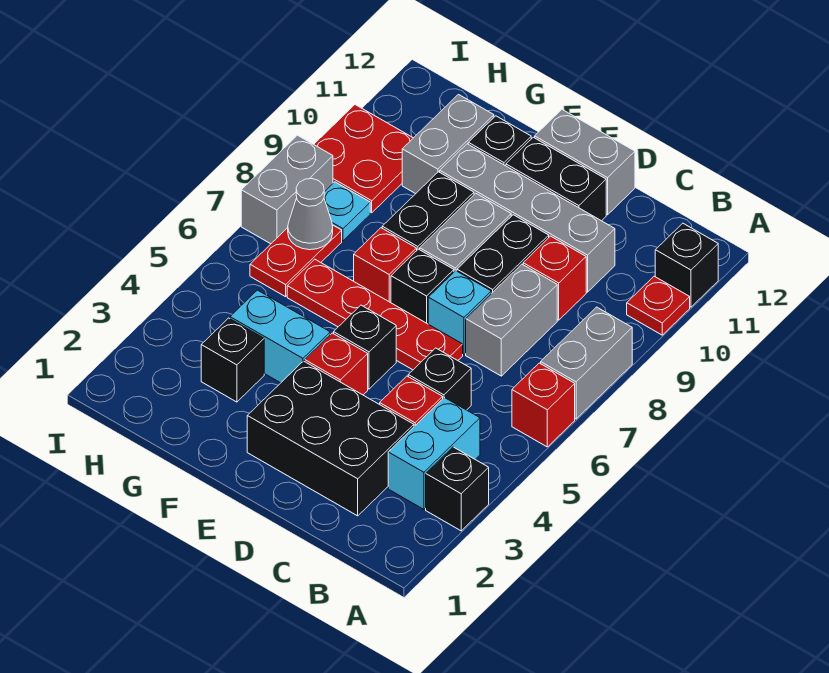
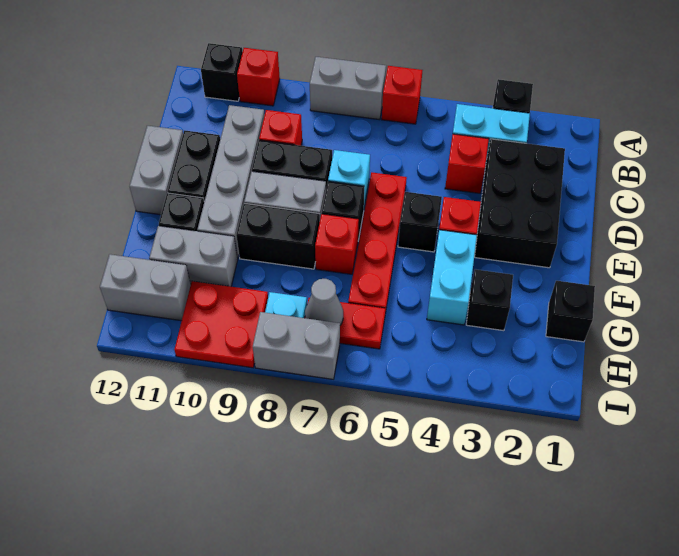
red plate A10 level 1 -> red brick A10 level 1
black brick C5 level 1 -> black brick G1 level 1
grey brick C7:C8 level 1 -> grey brick H11:H12 level 1

